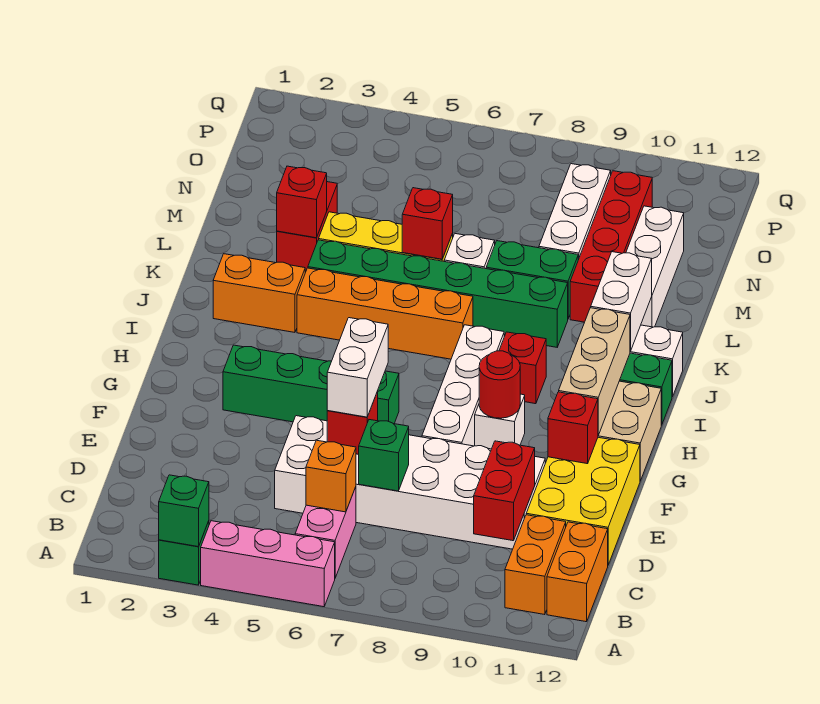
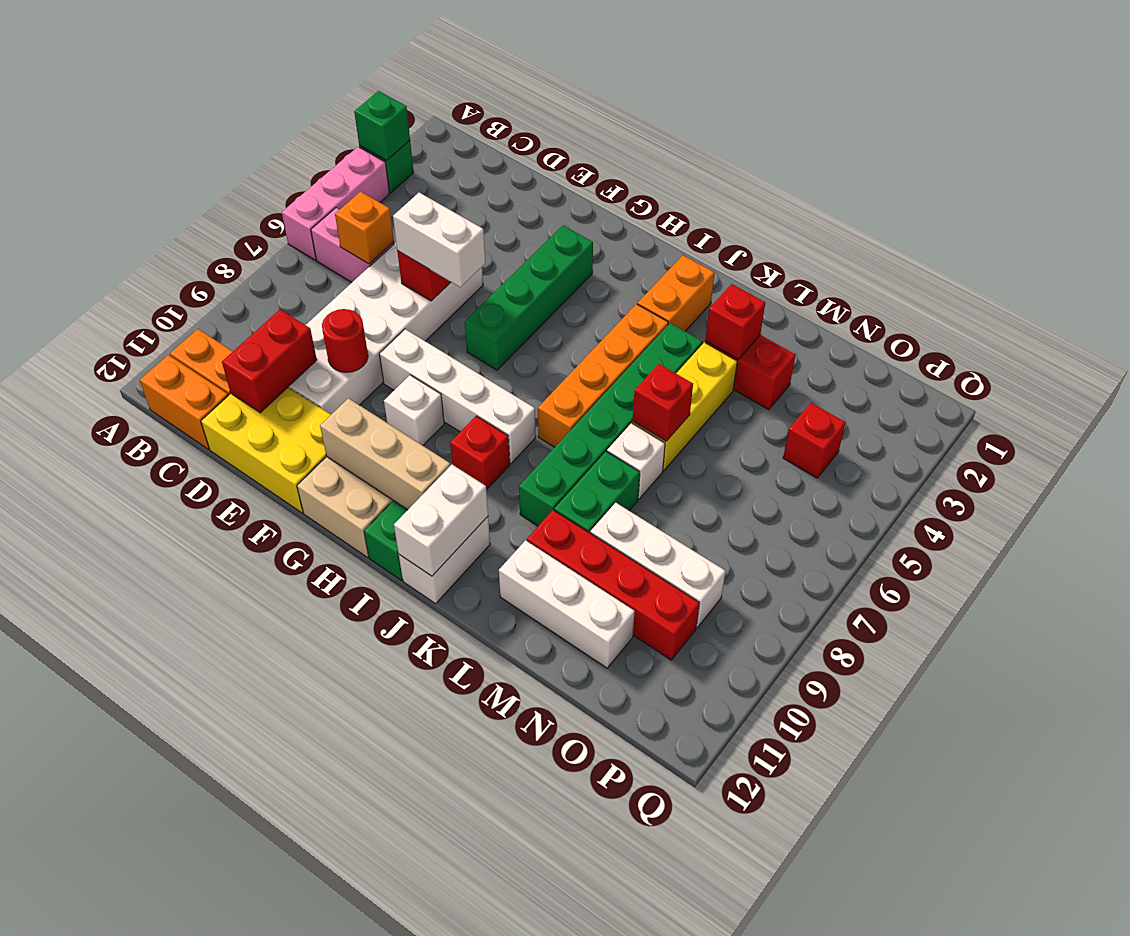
red brick C10:D10 level 2 -> red brick D10:D11 level 2
green brick D7 level 2 -> none
red brick F11 level 2 -> red brick O4 level 1
red round brick G9 level 2 -> red round brick E9 level 2
white brick J11:K11 level 2 -> white brick J11:J12 level 2

